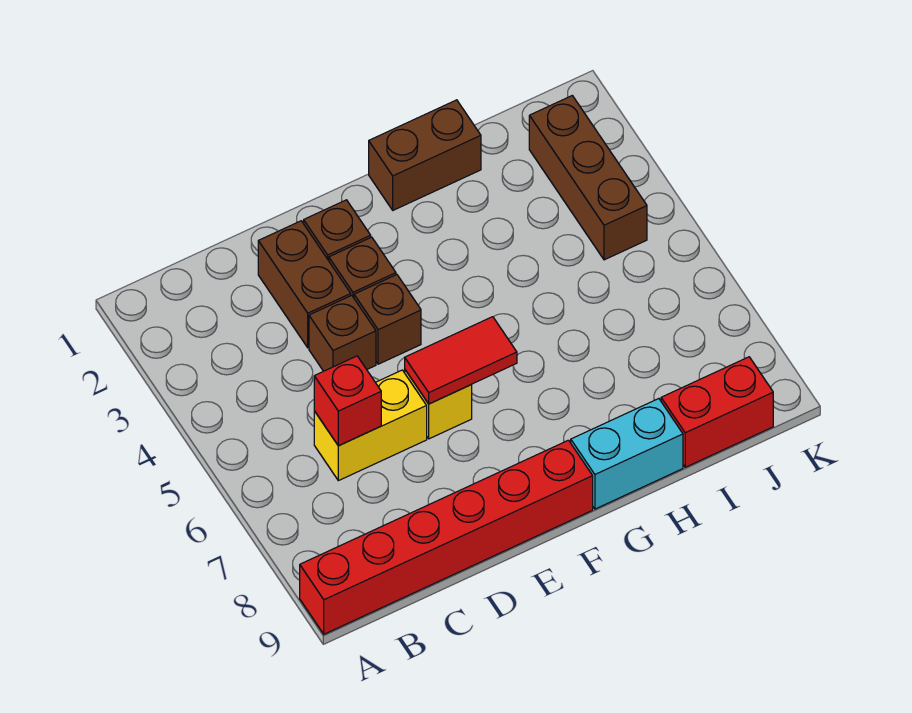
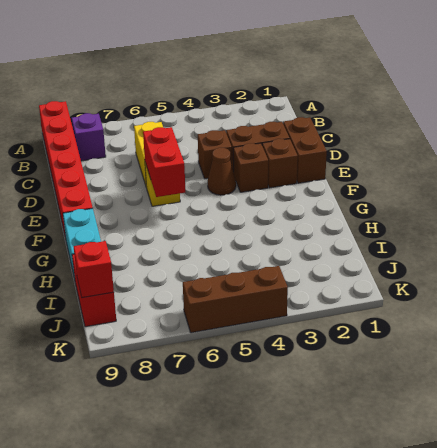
none -> purple brick B8 level 1
red brick C6 level 2 -> red brick J9 level 2
brown brick E4 level 1 -> brown cone E4 level 1
red tile E6:F6 level 2 -> red brick E6:F6 level 2
brown brick G1:H1 level 1 -> brown brick D1:E1 level 1
brown brick J2:J4 level 1 -> brown brick K4:K6 level 1

